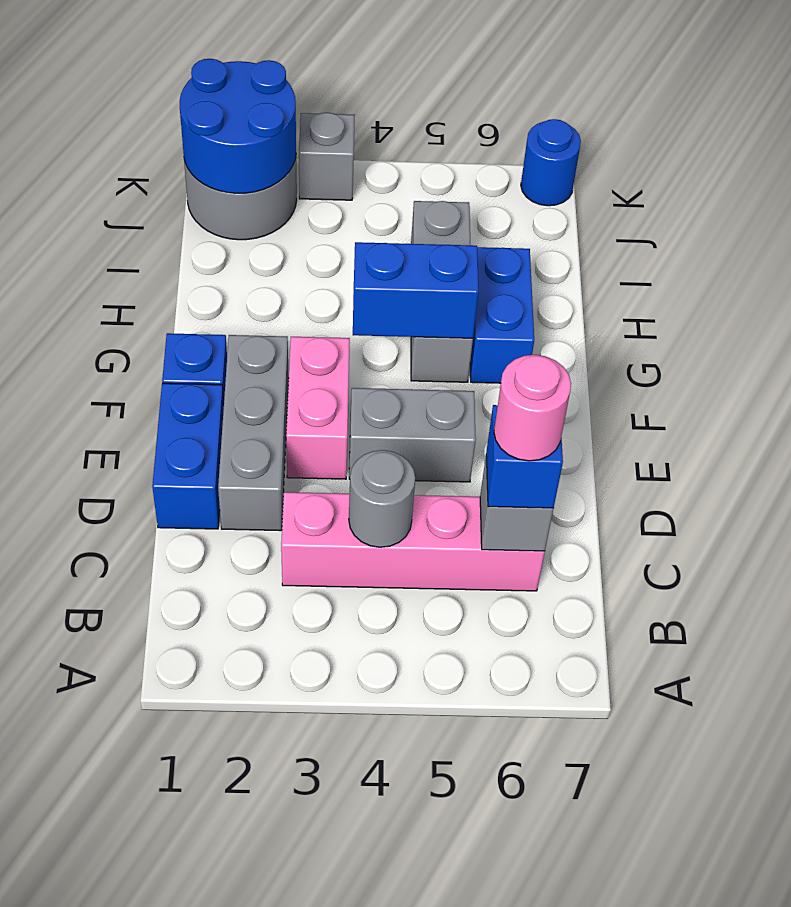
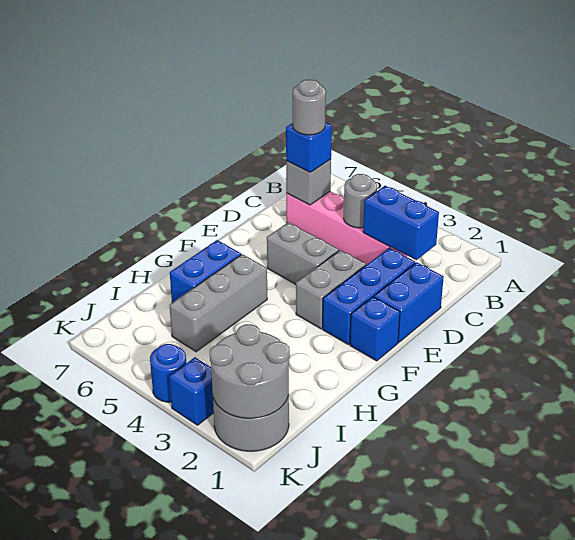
pink round brick C6 level 4 -> grey round brick C6 level 4
grey brick D2:F2 level 1 -> blue brick D2:F2 level 1
pink brick E3:F3 level 1 -> grey brick E3:F3 level 1
blue brick G4:G5 level 2 -> blue brick C2:C3 level 2
blue round brick J1:K2 level 2 -> grey round brick J1:K2 level 2
grey brick K3 level 1 -> blue brick K3 level 1
blue round brick K7 level 1 -> blue round brick K4 level 1

